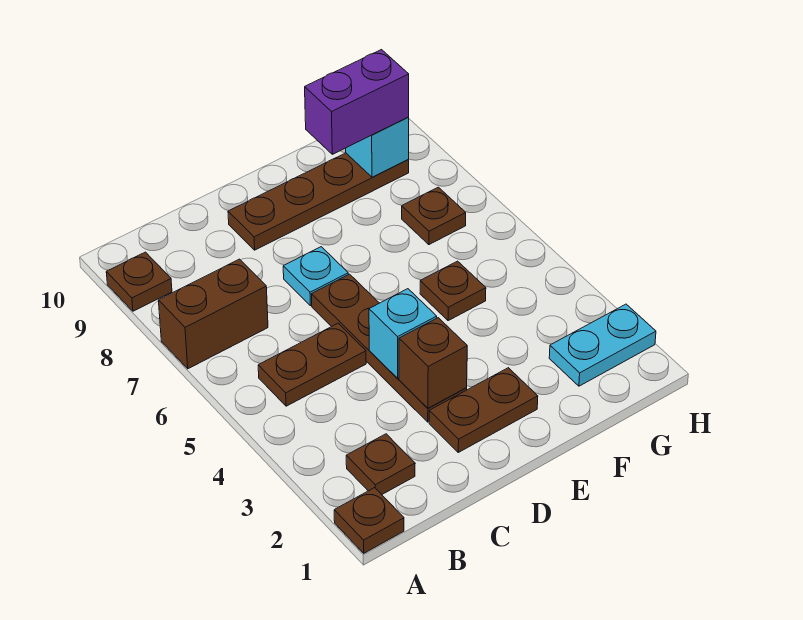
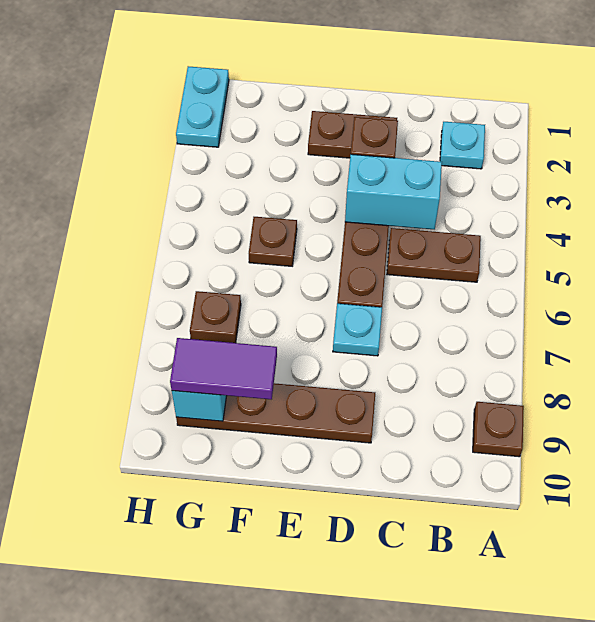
brown plate A1 level 1 -> none
brown brick A7:B7 level 1 -> none
brown plate B2 level 1 -> cyan plate B2 level 1
cyan brick D4 level 2 -> cyan brick C4:D4 level 2
purple brick F9:G9 level 3 -> purple tile F9:G9 level 3
cyan plate G2:H2 level 1 -> cyan plate H1:H2 level 1

